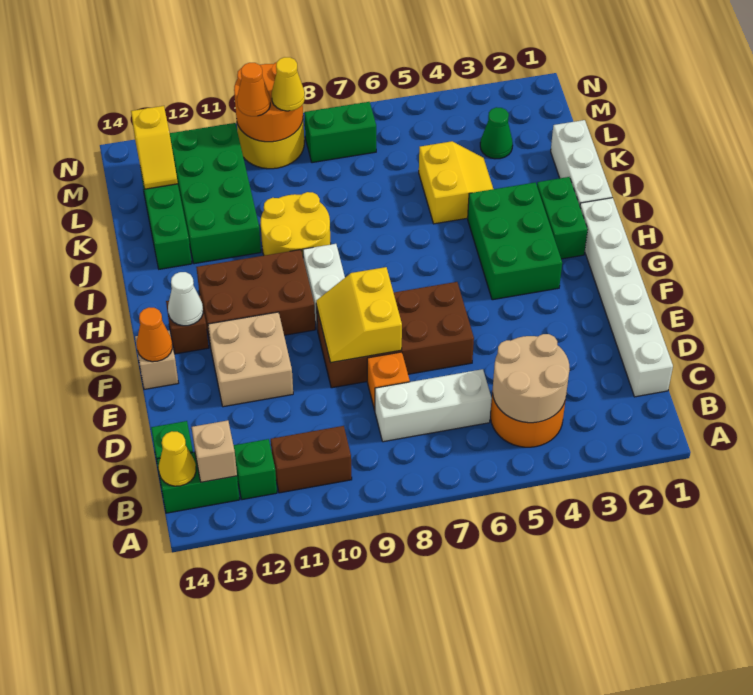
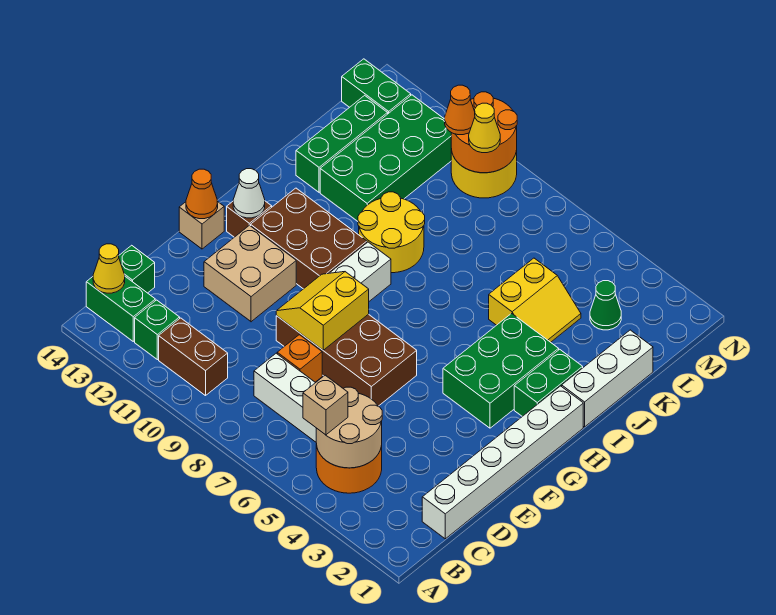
tan brick B13 level 2 -> tan brick B5 level 3
yellow slope L13:M13 level 2 top M -> none
green brick M7:M8 level 1 -> green brick M13:M14 level 1

